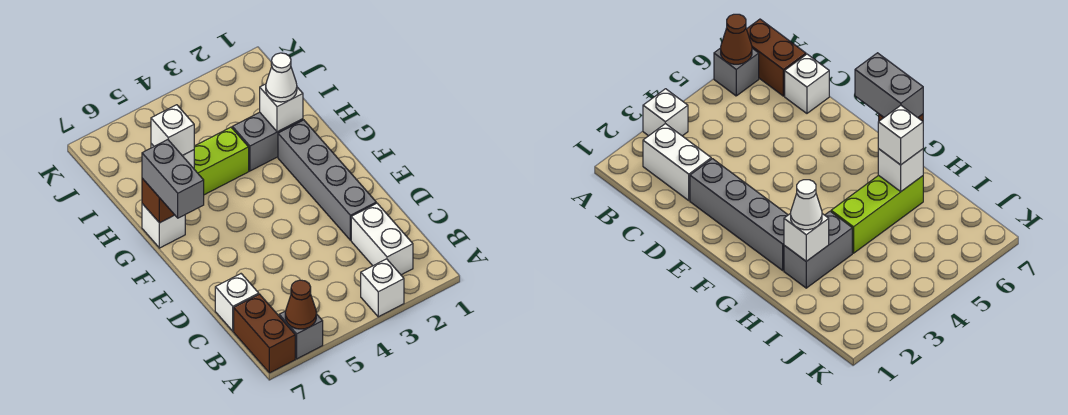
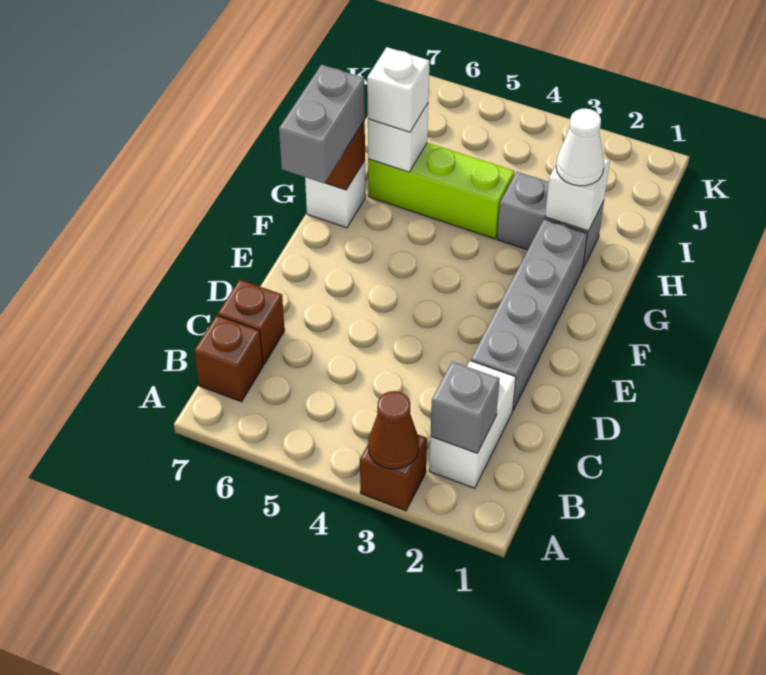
white brick A3 level 1 -> brown brick A3 level 1
grey brick A6 level 1 -> grey brick B2 level 2
brown cone A6 level 2 -> brown cone A3 level 2
brown brick A7:B7 level 1 -> brown brick B7 level 1
white brick C7 level 1 -> brown brick C7 level 1

